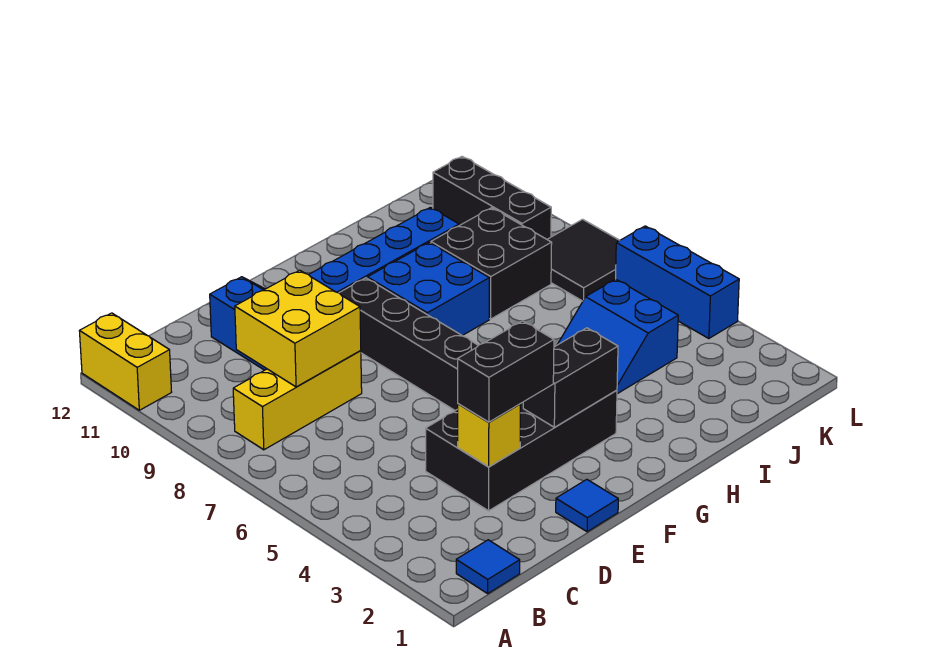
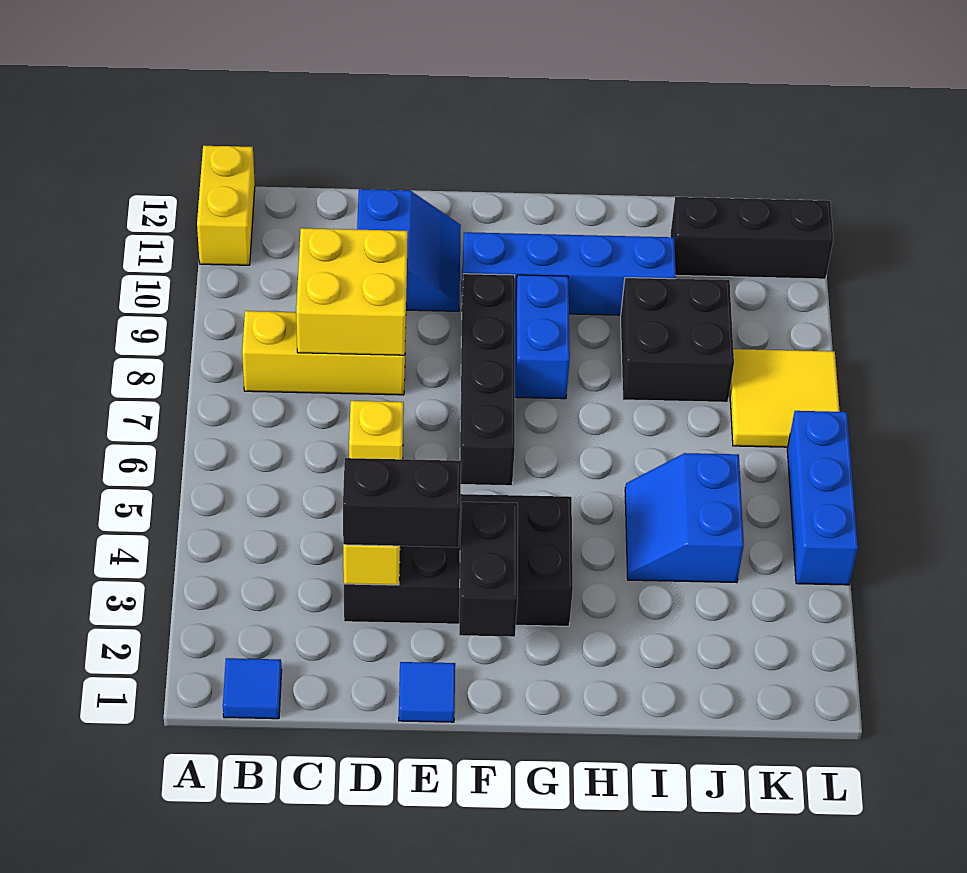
none -> yellow brick D6 level 1
black brick F3:G3 level 2 -> black brick F2:F3 level 2
blue brick G8:H9 level 1 -> blue brick G8:G9 level 1
black tile K7:L8 level 1 -> yellow tile K7:L8 level 1
black brick K9:K11 level 1 -> black brick J11:L11 level 1

